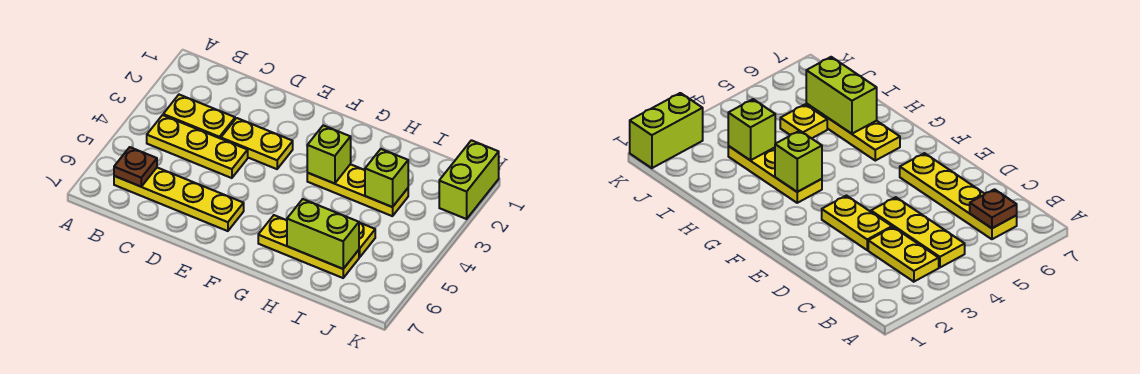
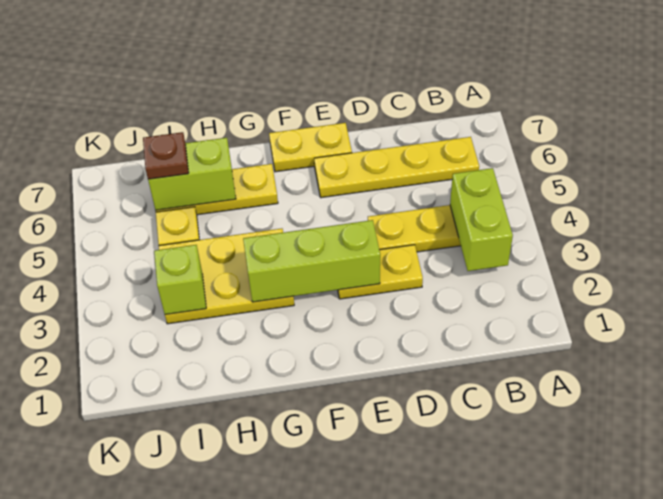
yellow plate B3:C3 level 1 -> yellow plate E7:F7 level 1
brown plate B6 level 2 -> brown plate I6 level 3
yellow plate G3:I3 level 1 -> yellow plate G3:I4 level 1
lime brick G3 level 2 -> lime brick E3:G3 level 2
lime brick K1:K2 level 1 -> lime brick B3:B4 level 2

